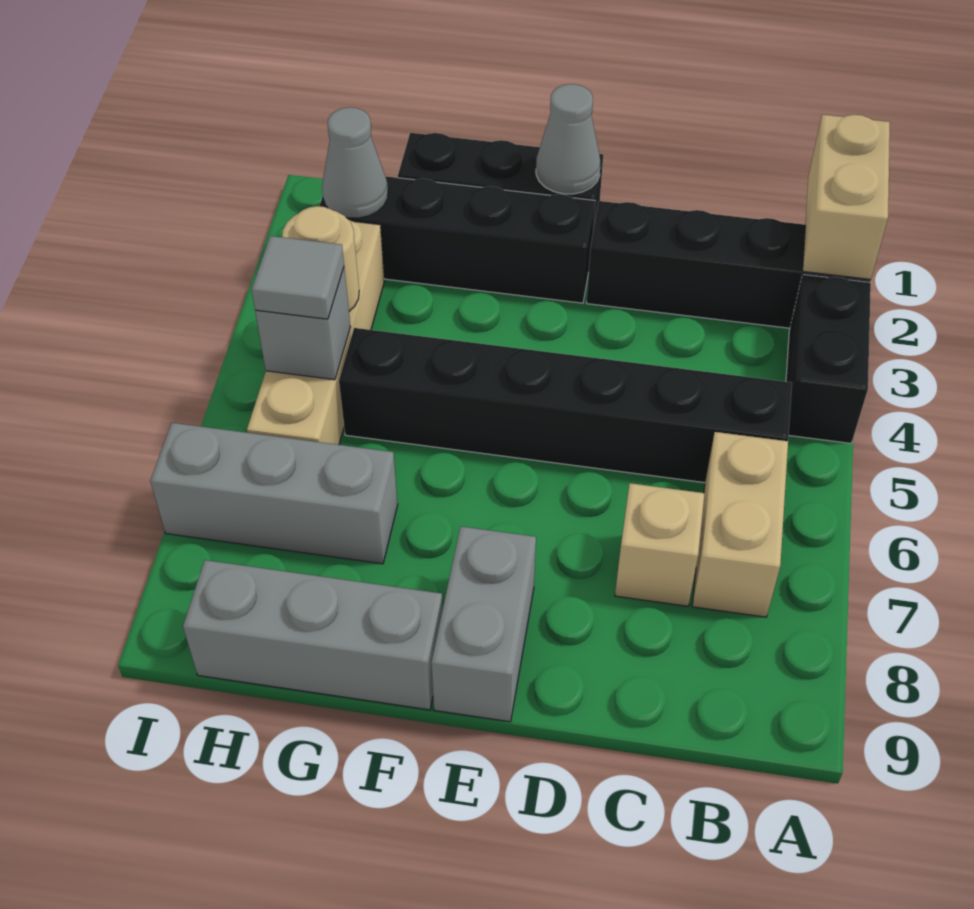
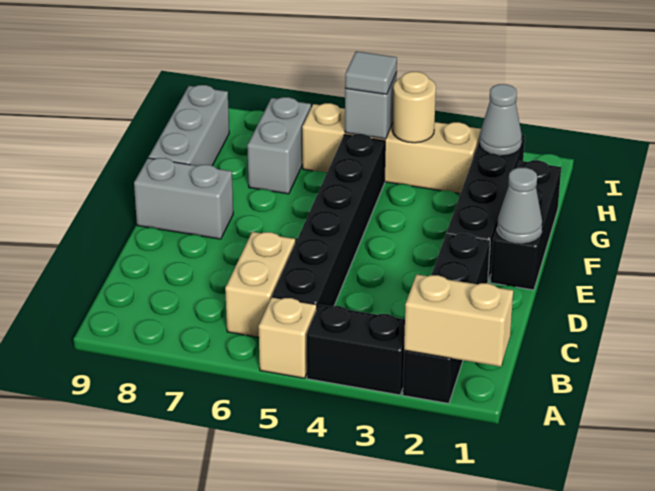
tan brick B6:B7 level 1 -> tan brick B6:C6 level 1
tan brick C7 level 1 -> tan brick A5 level 1
grey brick G7:I7 level 1 -> grey brick G7:H7 level 1

